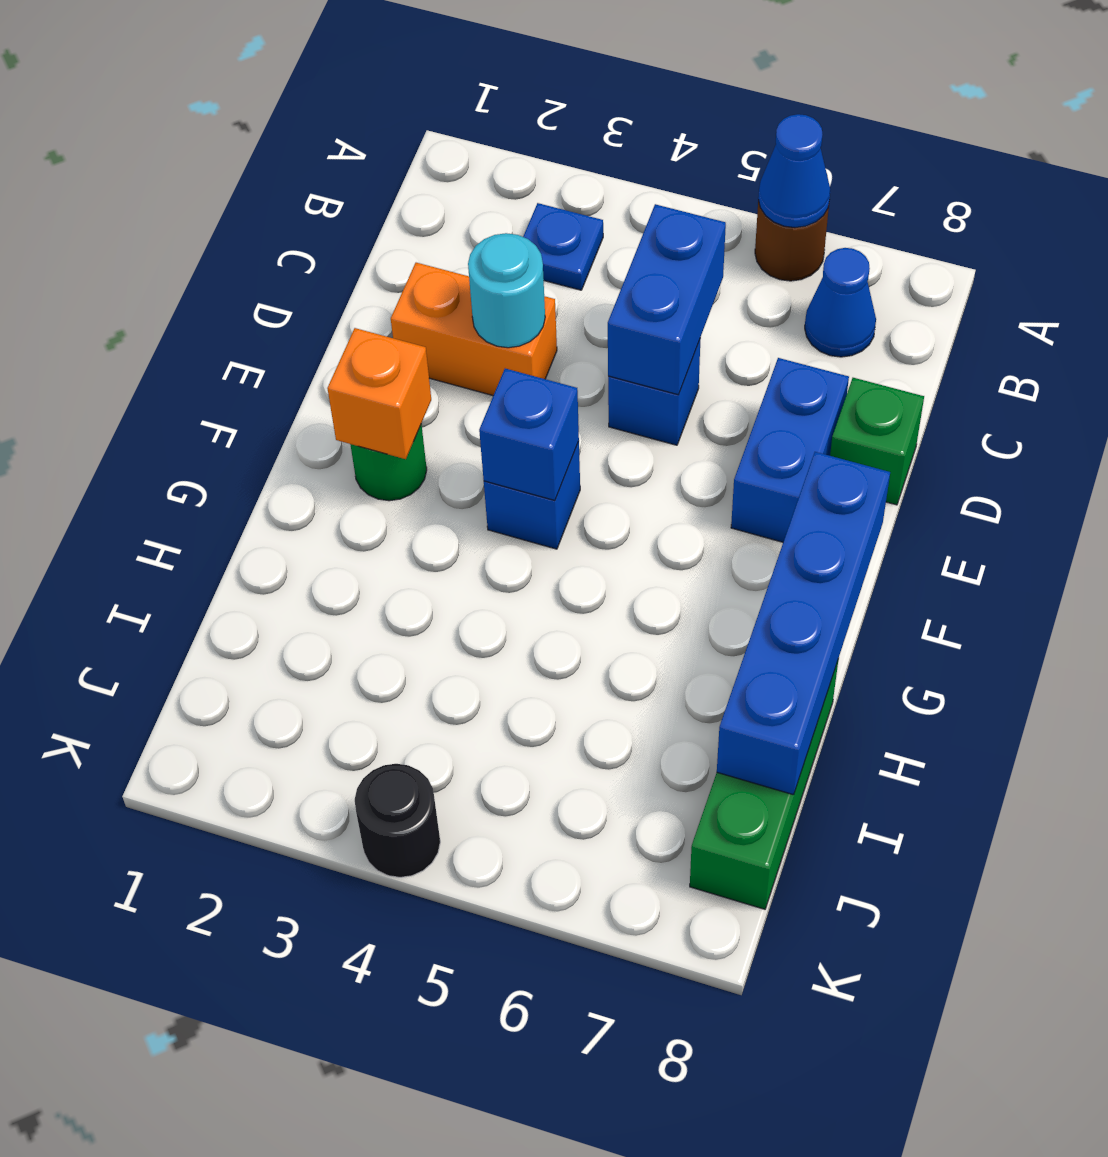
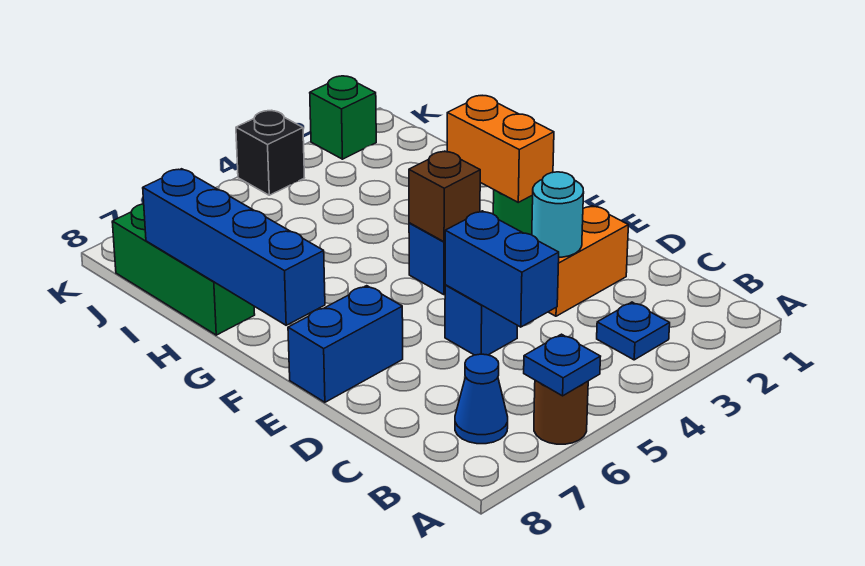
blue cone A6 level 2 -> blue plate A6 level 2
blue brick D7:E7 level 1 -> blue brick E7:E8 level 1
green brick D8 level 1 -> green brick K2 level 1
orange brick F2 level 2 -> orange brick F2:G2 level 2
blue brick F4 level 2 -> brown brick F4 level 2
black round brick K4 level 1 -> black brick K4 level 1

